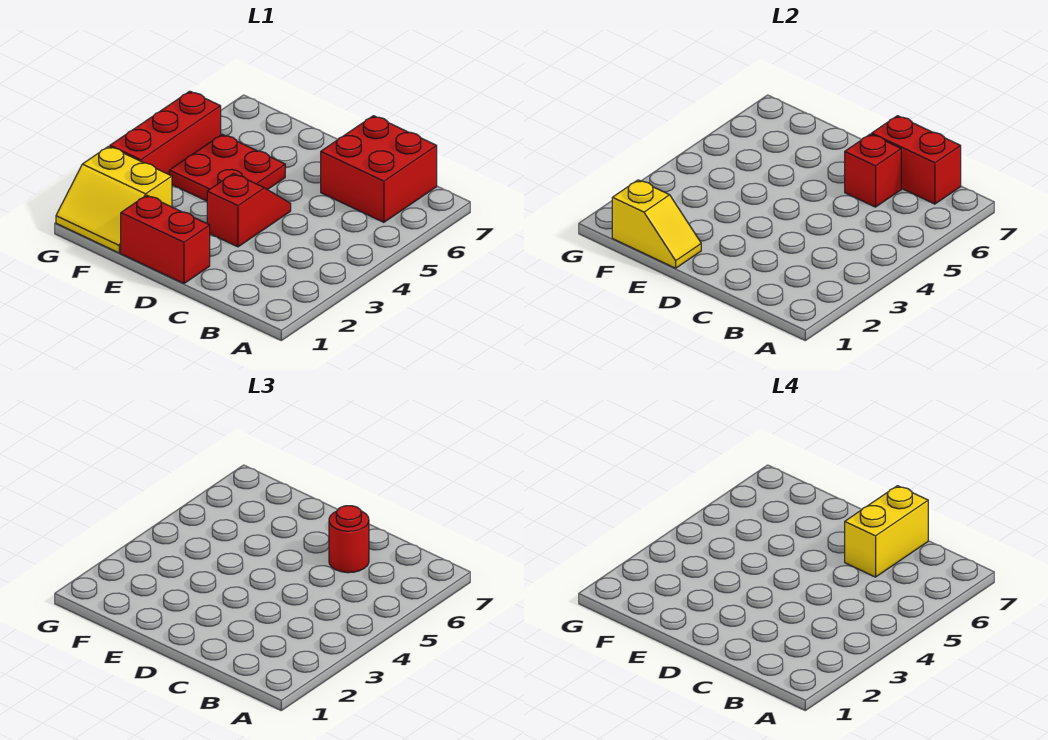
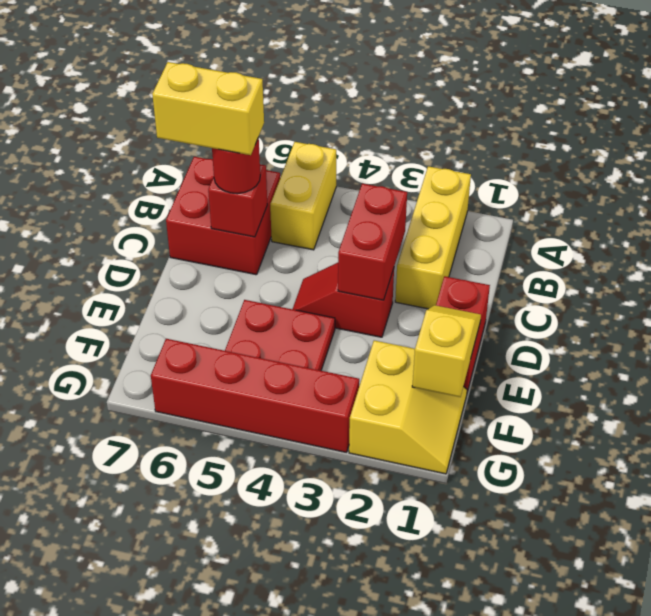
none -> yellow brick A2:C2 level 1
none -> yellow brick A5:B5 level 1
red brick B7:C7 level 2 -> red brick C3:D3 level 2
red brick G3:G5 level 1 -> red brick G3:G6 level 1

